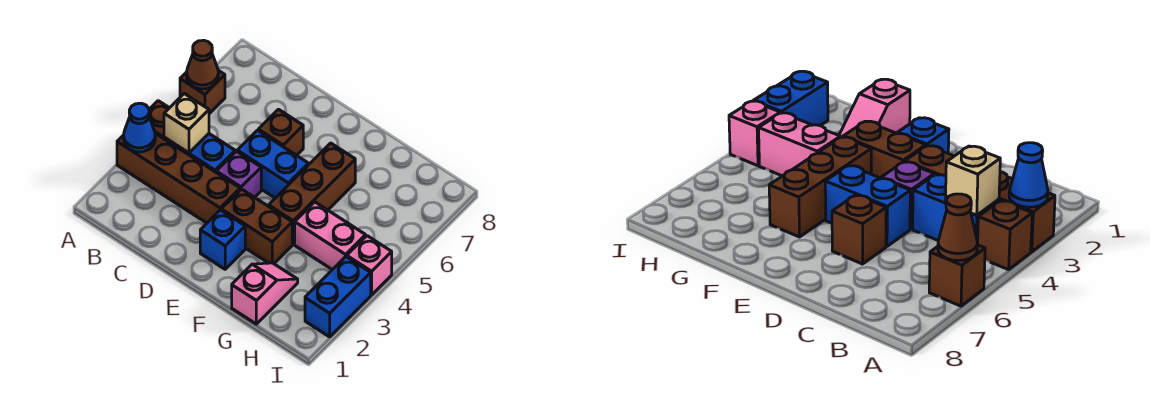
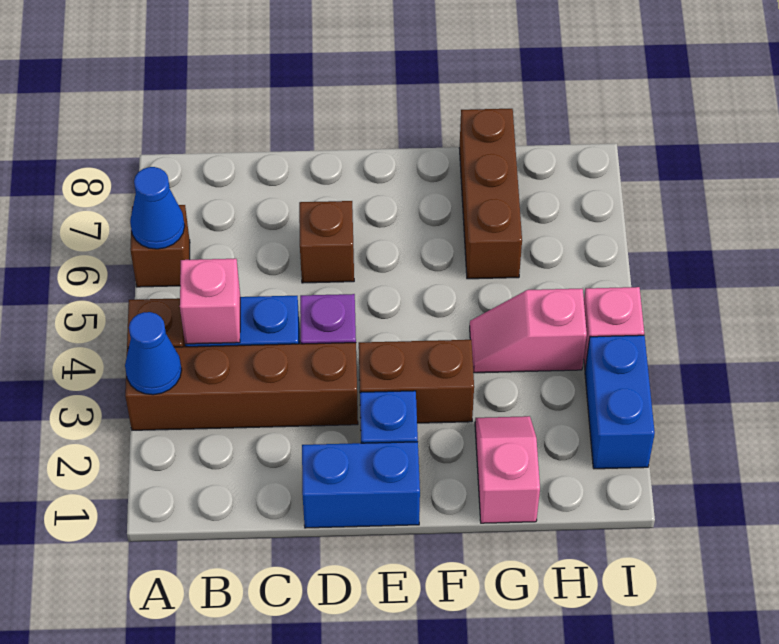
brown cone A6 level 2 -> blue cone A6 level 2
tan brick B4 level 2 -> pink brick B4 level 2
blue brick D5:E5 level 1 -> blue brick D1:E1 level 1
brown brick F4:F6 level 1 -> brown brick G6:G8 level 1
pink brick G4:H4 level 1 -> pink slope G4:H4 level 1 top H

